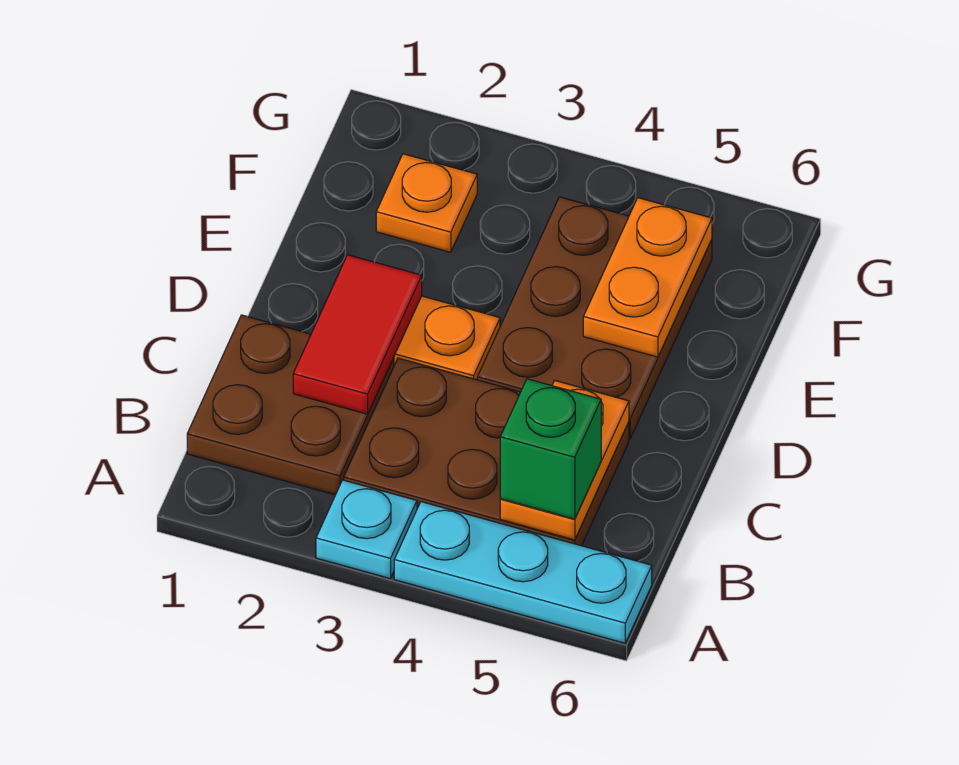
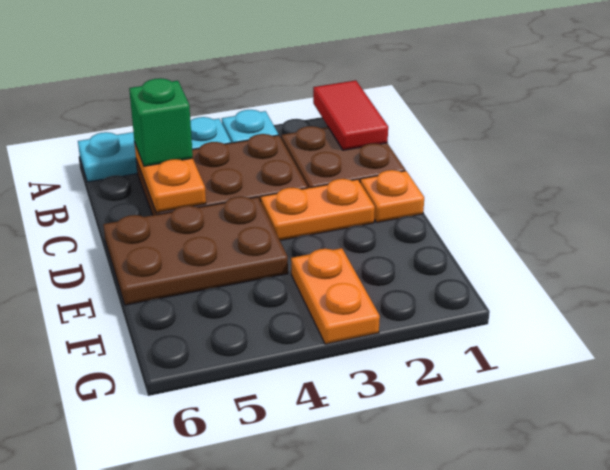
red tile C2:D2 level 2 -> red tile A1:B1 level 2
brown plate D4:F5 level 1 -> brown plate D4:E6 level 1
orange plate E5:F5 level 2 -> orange plate F3:G3 level 1
orange plate F2 level 1 -> orange plate D1 level 1

